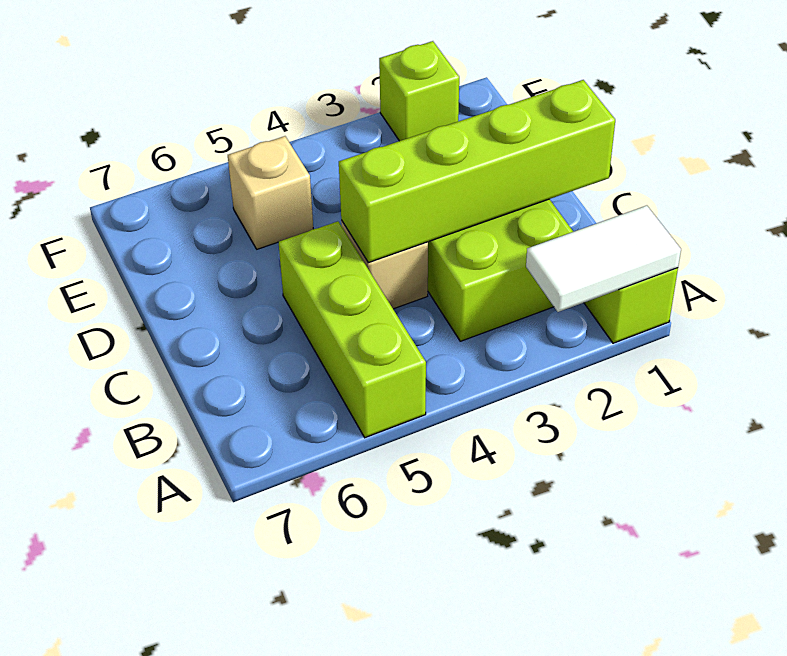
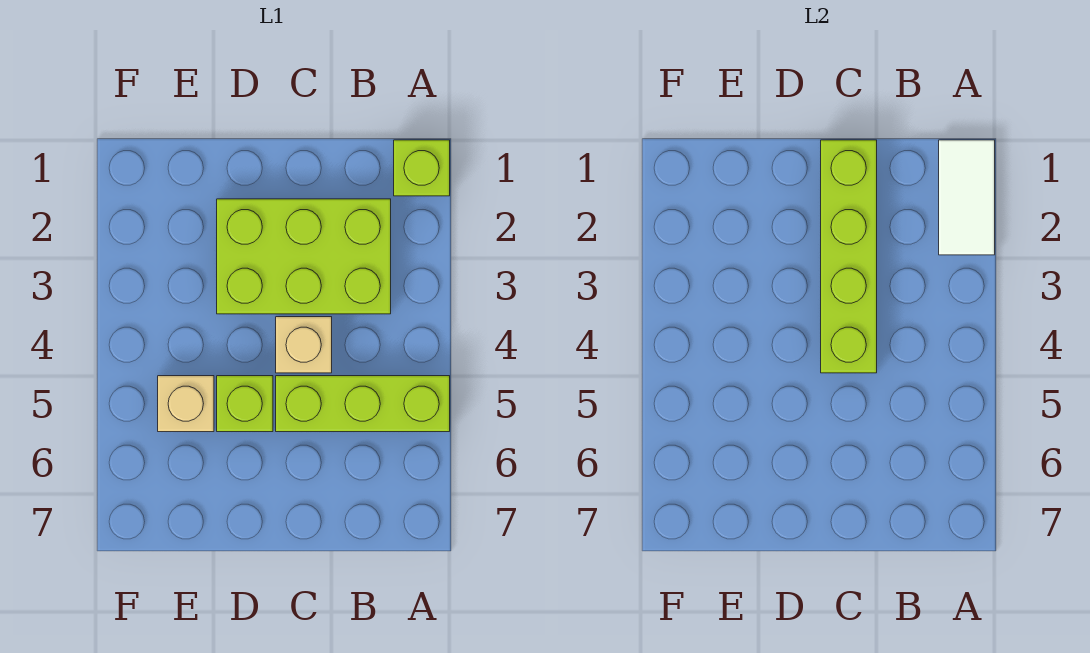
lime brick F2 level 1 -> lime brick D5 level 1

